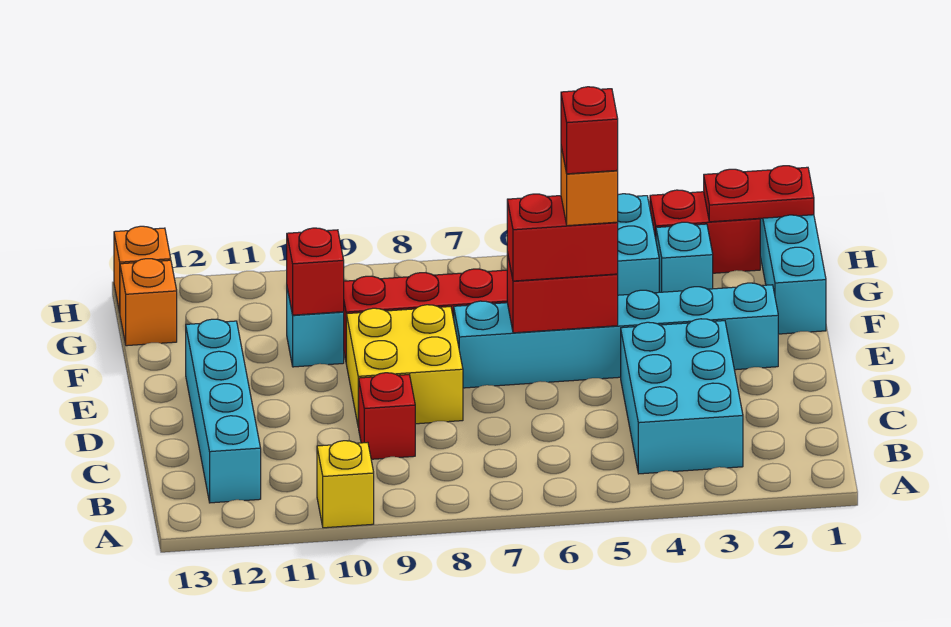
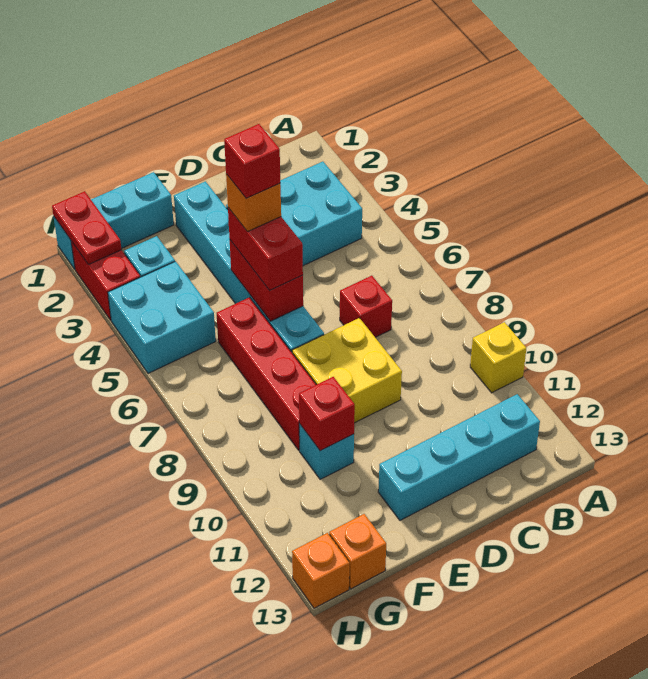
red brick C9 level 1 -> red brick C7 level 1

